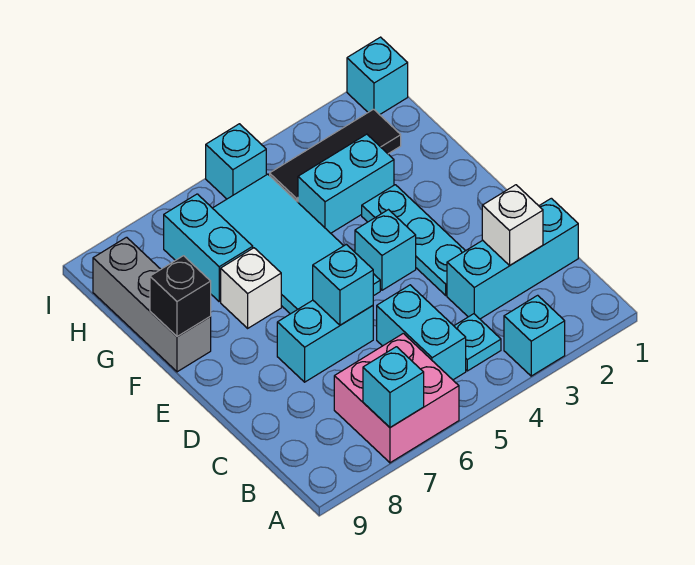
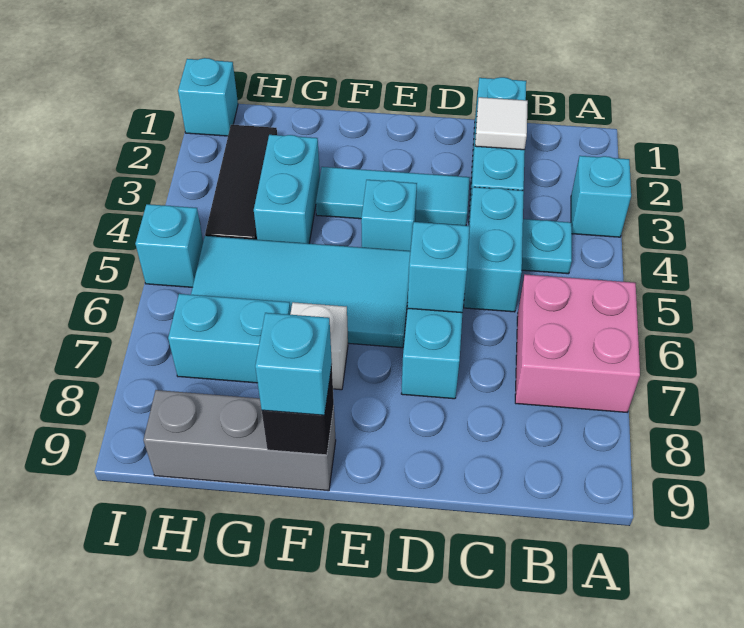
cyan brick A7 level 2 -> cyan brick F9 level 3
cyan brick B5:C5 level 1 -> cyan brick C4:C5 level 1
white brick C2 level 2 -> white tile C2 level 2
cyan plate D3:F3 level 1 -> cyan tile D3:F3 level 1

